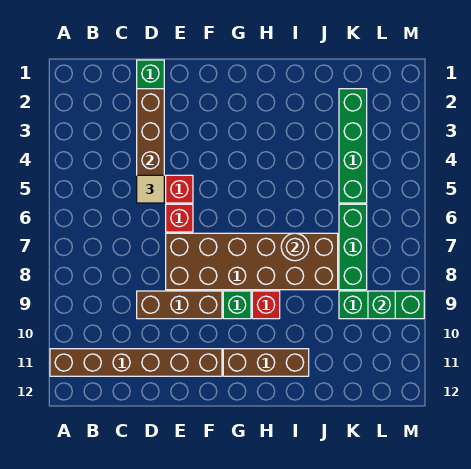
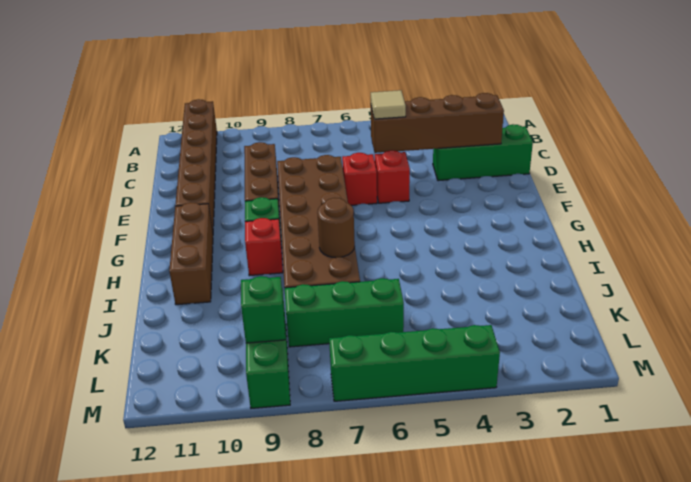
green brick K2:K5 level 1 -> green brick M4:M7 level 1

